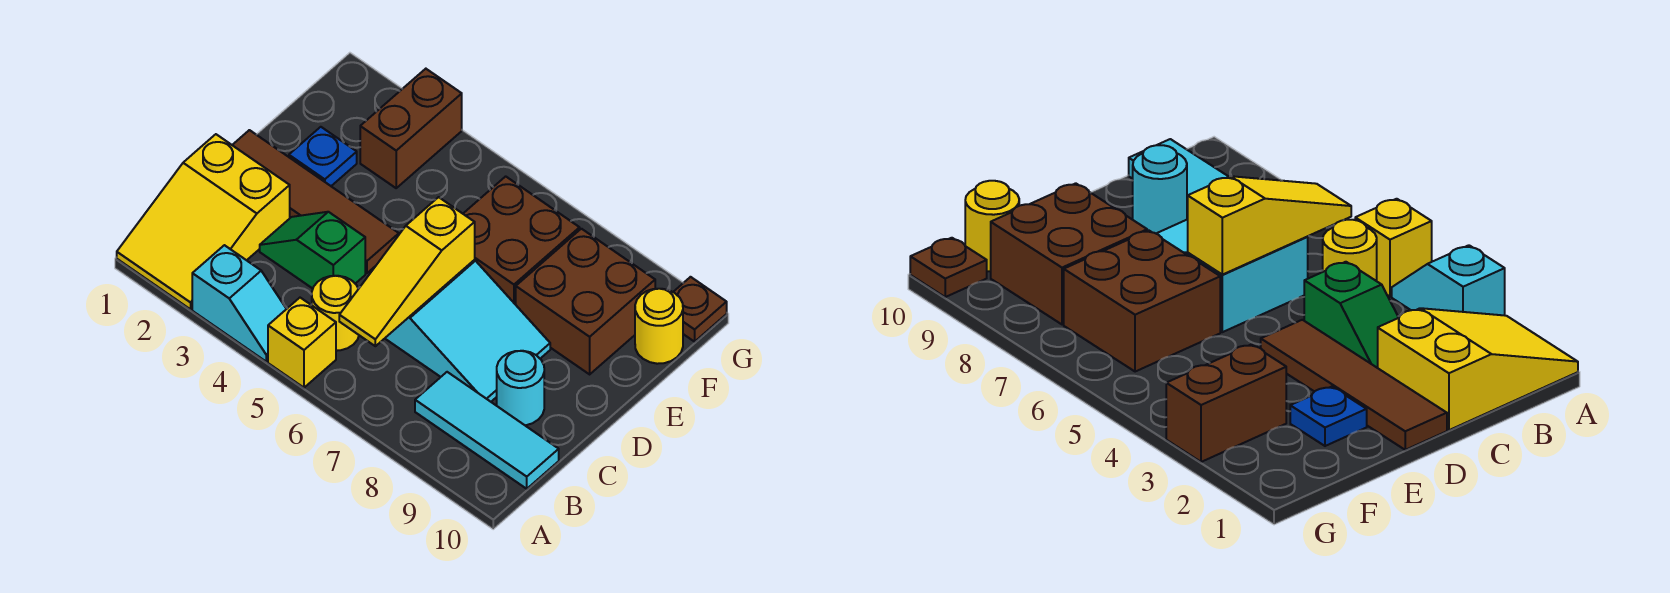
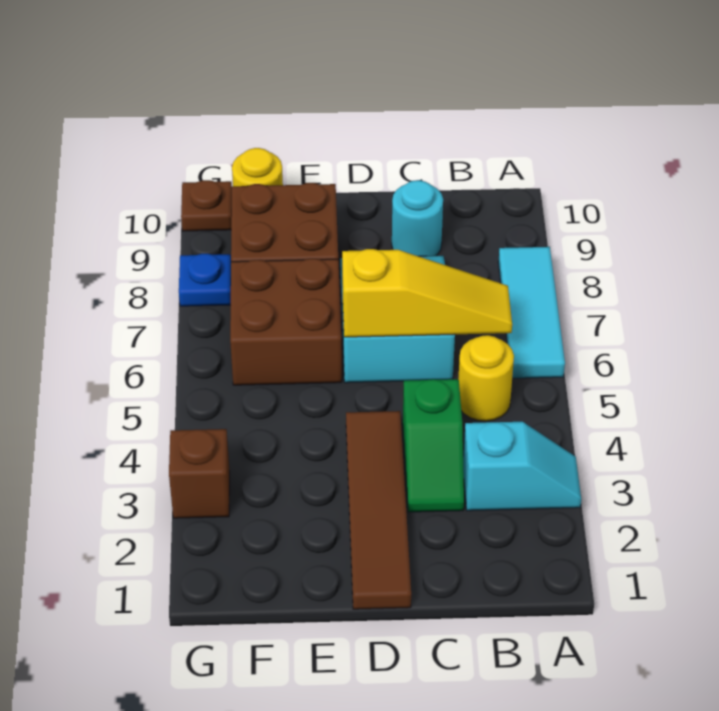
yellow slope A1:C2 level 1 top C -> none
cyan slope A3:A4 level 1 top 3 -> cyan slope A3:B3 level 1 top B
yellow brick A5 level 1 -> none
cyan tile B8:B10 level 1 -> cyan tile A6:A8 level 1
blue plate E2 level 1 -> blue plate G8 level 1
brown brick F3:G3 level 1 -> brown brick G3 level 1

